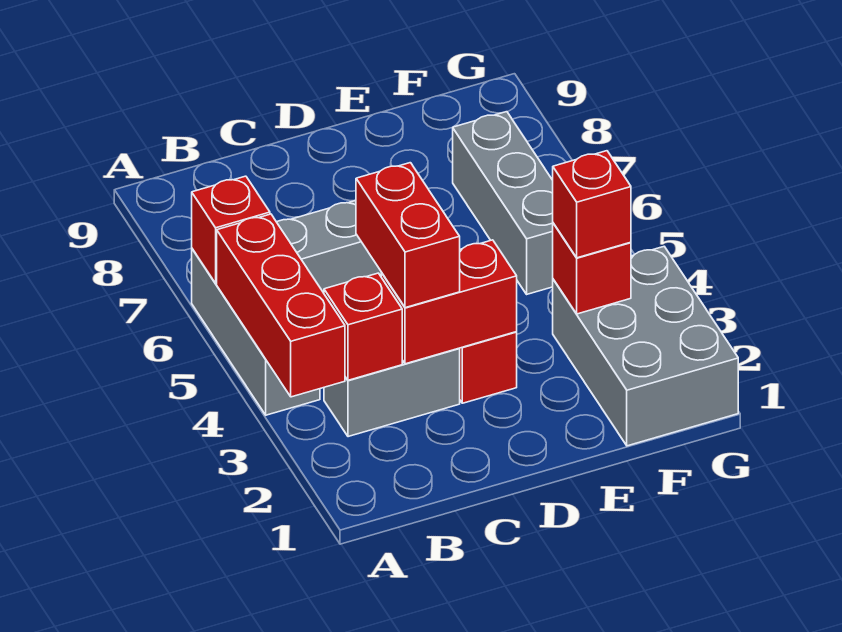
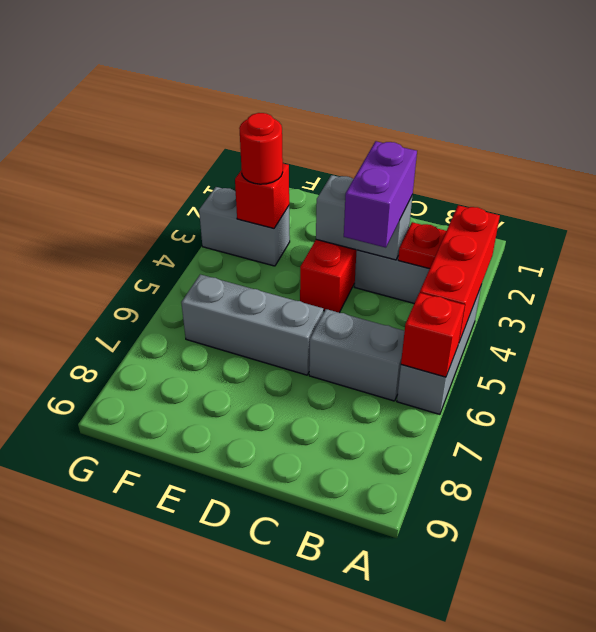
red brick B3 level 2 -> red plate B3 level 2
red brick C3:D3 level 2 -> grey brick C3:D3 level 2
red brick C3:C4 level 3 -> purple brick C3:C4 level 3
grey brick F1:G3 level 1 -> grey brick F3:G3 level 1
red brick F3 level 3 -> red round brick F3 level 3
grey brick F5:F7 level 1 -> grey brick D6:F6 level 1

